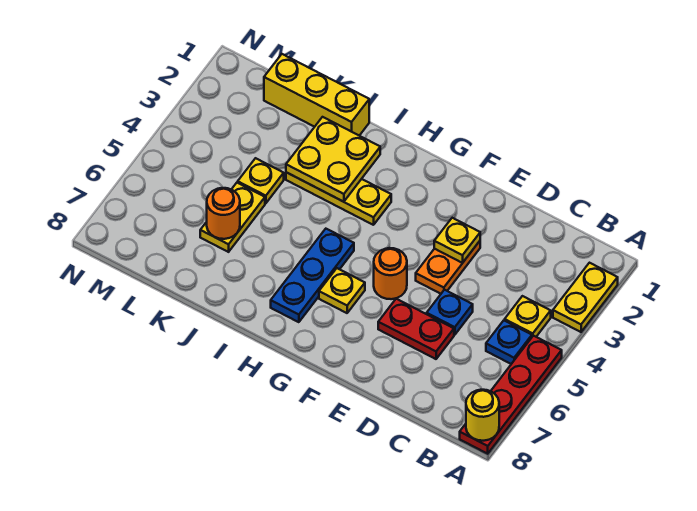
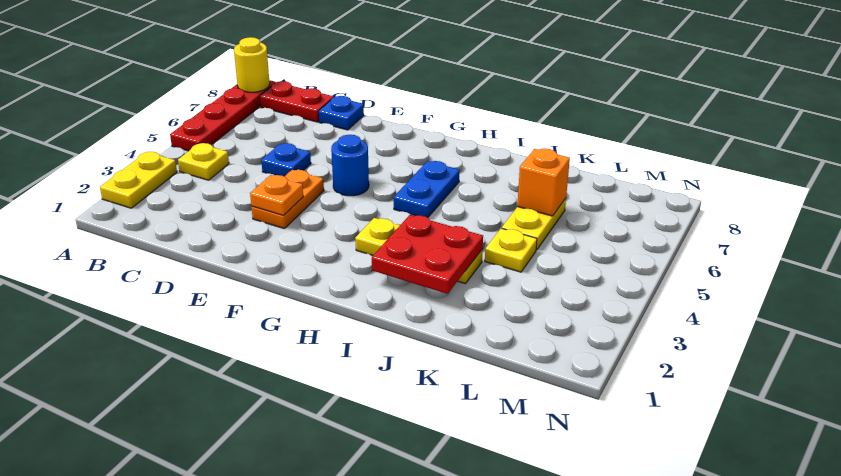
blue plate B5 level 1 -> blue plate D8 level 1
red plate D6:E6 level 1 -> red plate B8:C8 level 1
yellow plate E3 level 2 -> orange plate E3 level 2
orange round brick F5 level 1 -> blue round brick F5 level 1
yellow plate G6 level 1 -> none
blue plate H5:H7 level 1 -> blue plate H5:H6 level 1
yellow plate I2:J3 level 2 -> red plate I2:J3 level 2
yellow brick J1:L1 level 1 -> none
orange round brick K6 level 2 -> orange brick K6 level 2

